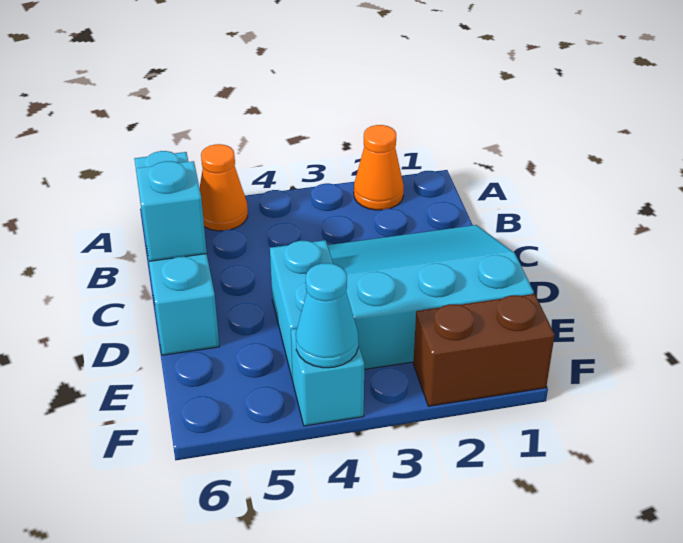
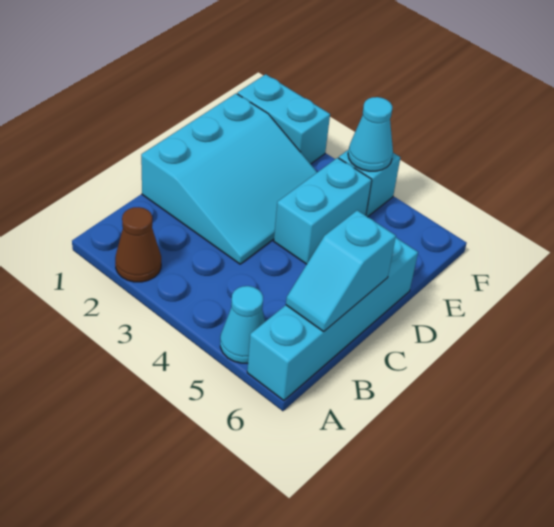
orange cone A2 level 1 -> brown cone A2 level 1
orange cone A5 level 1 -> cyan cone A5 level 1
cyan slope C1:E3 level 1 top E -> cyan slope C1:E3 level 1 top 1
brown brick F1:F2 level 1 -> cyan brick F1:F2 level 1

